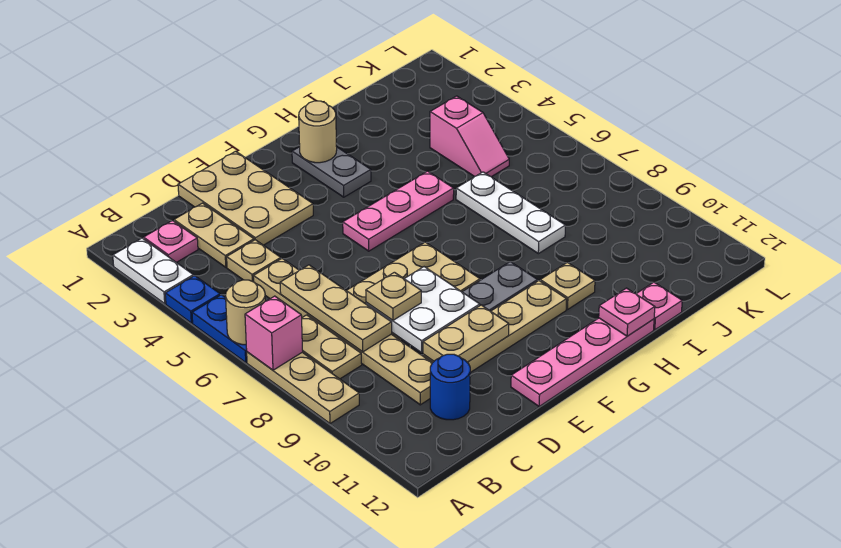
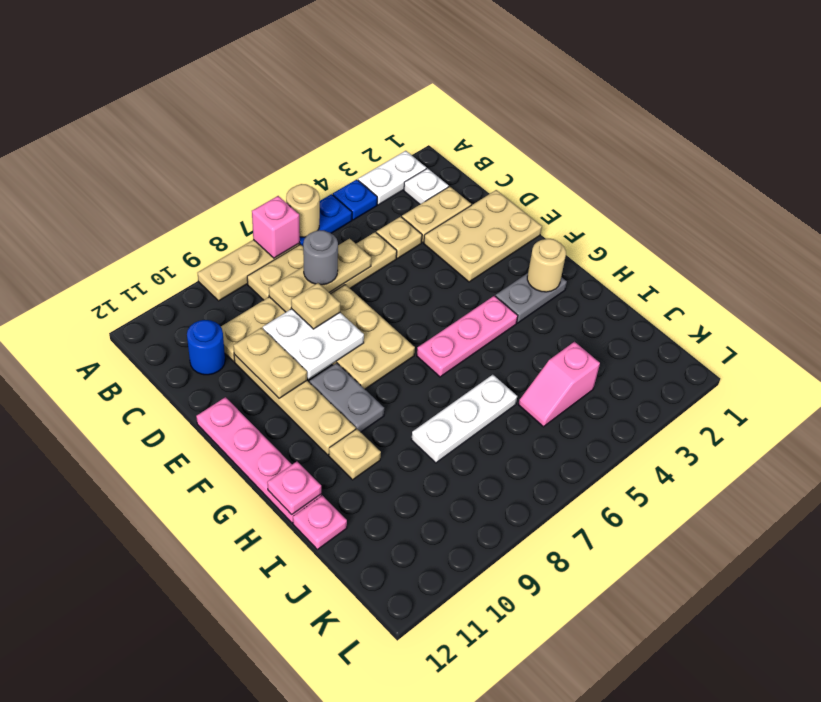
pink plate B2 level 1 -> white plate B2 level 1
none -> grey round brick C7 level 3
pink plate F5:H5 level 1 -> pink plate G4:G6 level 1

